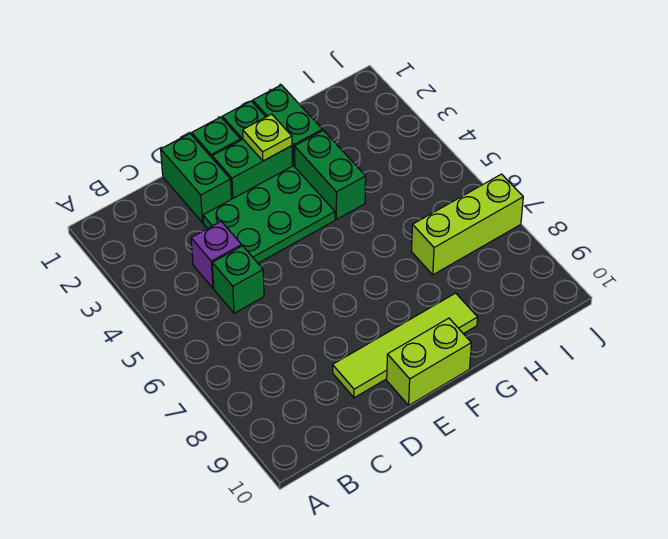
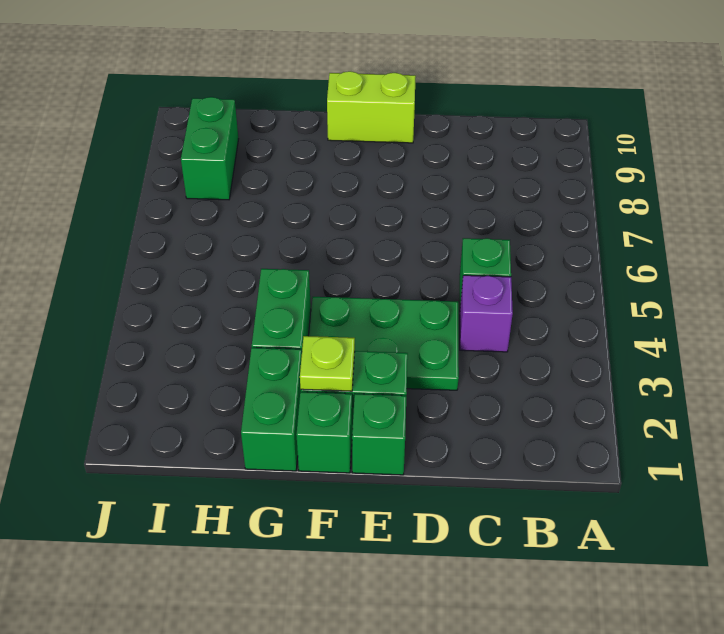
green brick D1:D2 level 1 -> green brick I8:I9 level 1
lime tile D9:G9 level 1 -> none
lime brick H7:J7 level 1 -> none

